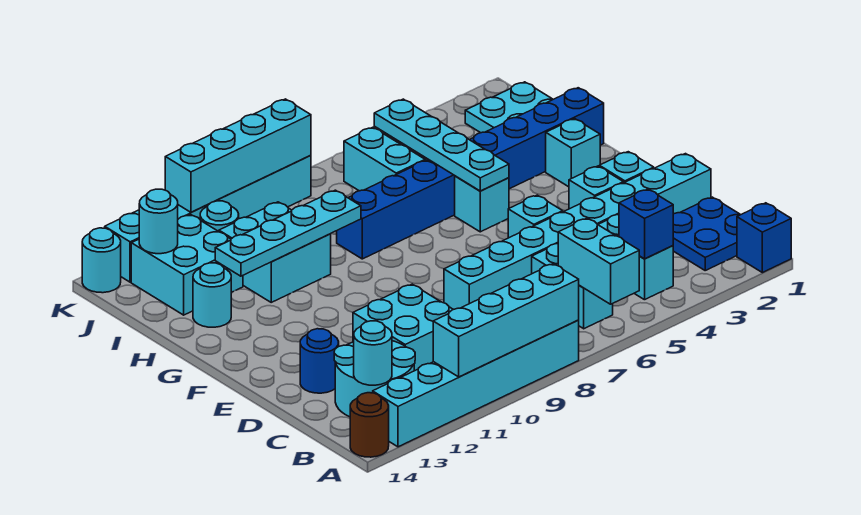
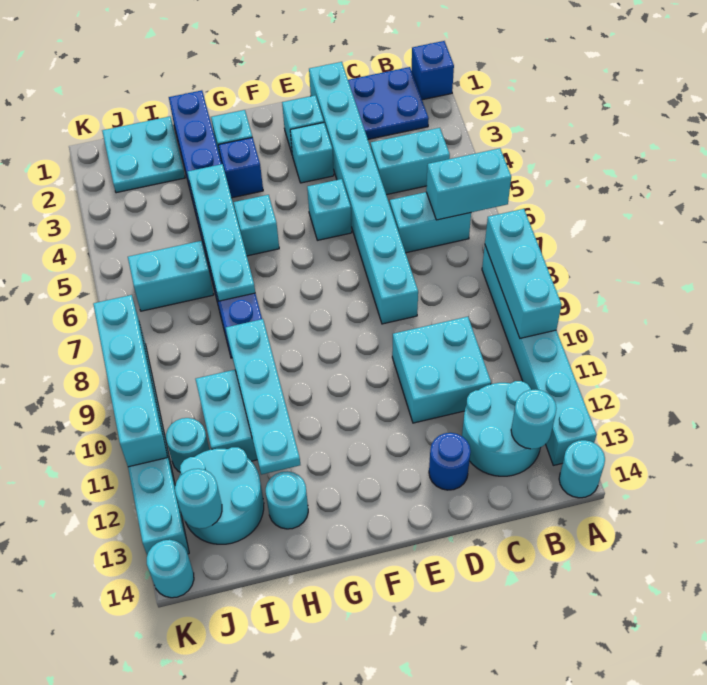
cyan brick A8:A11 level 2 -> cyan brick A8:A10 level 2
brown round brick A14 level 1 -> cyan round brick A14 level 1
blue brick B4 level 2 -> blue brick G3 level 1
cyan plate G5:J5 level 2 -> cyan plate H4:H7 level 2
cyan brick I12:J13 level 1 -> cyan round brick I12:J13 level 1

